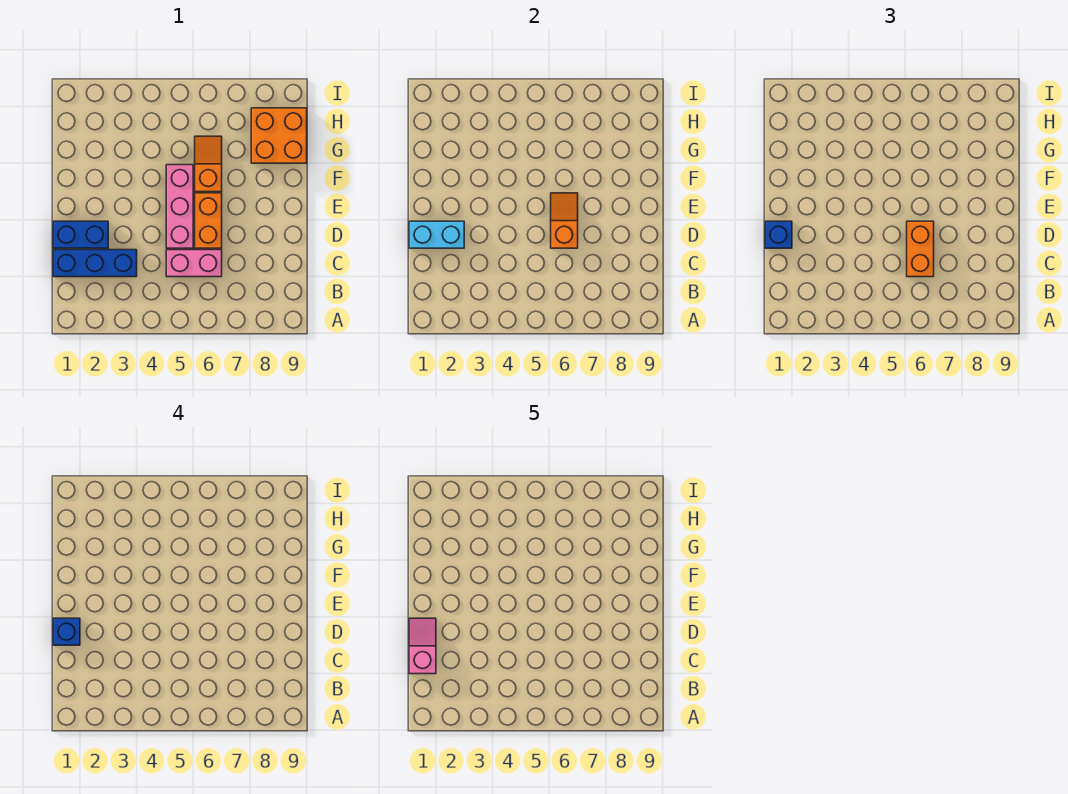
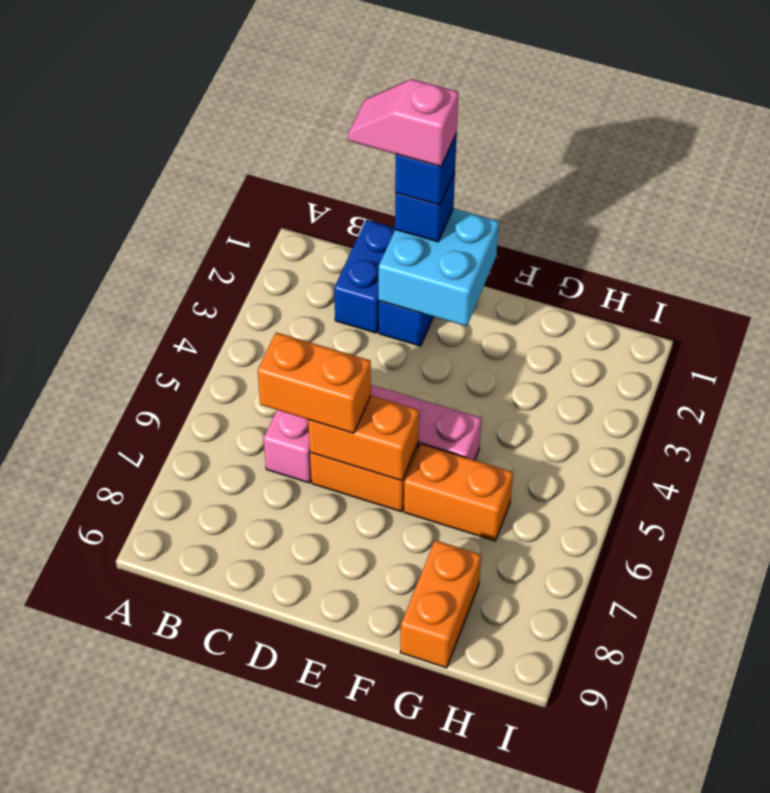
blue brick C1:C3 level 1 -> blue brick C1:C2 level 1
pink slope C1:D1 level 5 top C -> pink slope C1:D1 level 5 top D
cyan brick D1:D2 level 2 -> cyan brick D1:E2 level 2
orange slope D6:E6 level 2 top D -> orange brick D6:E6 level 2
orange slope F6:G6 level 1 top F -> orange brick F6:G6 level 1
orange brick G8:H9 level 1 -> orange brick G8:G9 level 1

